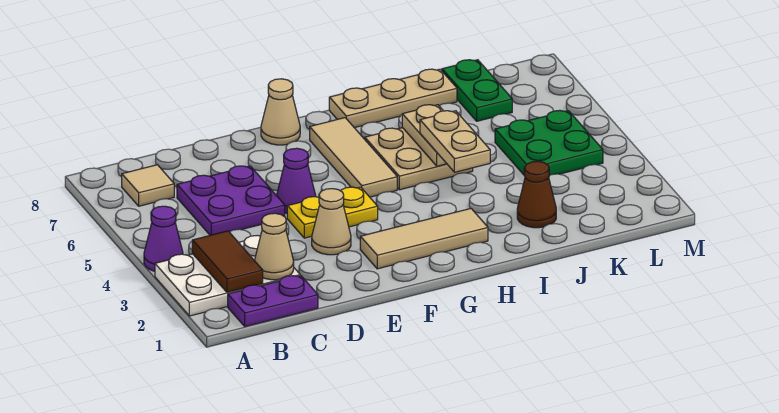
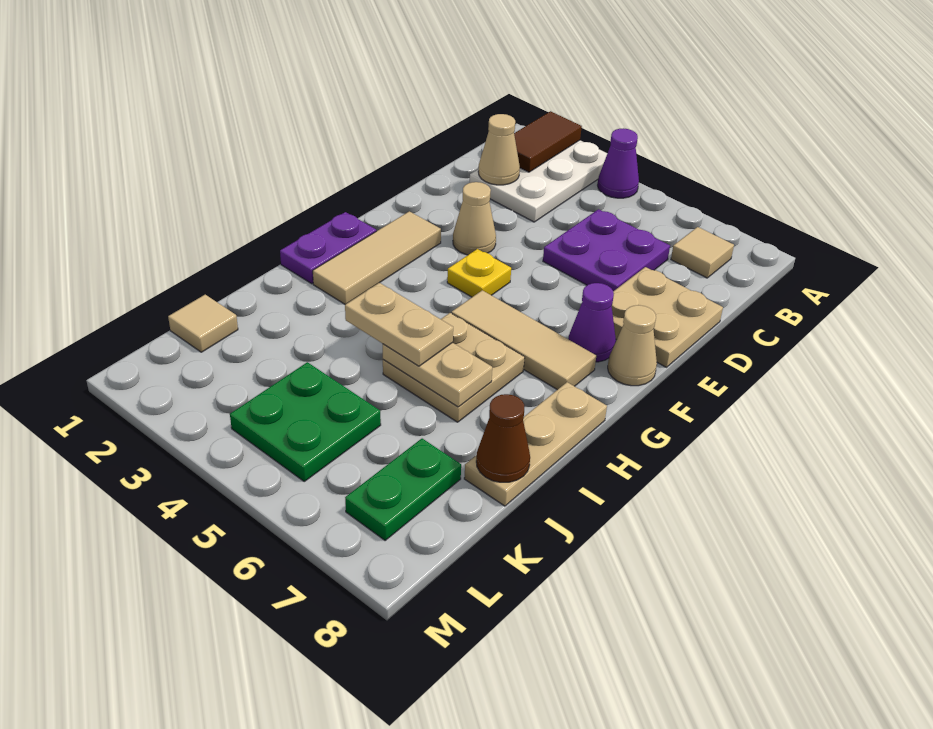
purple plate B1:C1 level 1 -> purple plate G1:H1 level 1
brown tile B2:B3 level 2 -> brown tile A2:B2 level 2
none -> tan plate D7:E8 level 1
yellow plate E4:F4 level 1 -> yellow plate F4 level 1
purple cone E5 level 1 -> purple cone F7 level 1
brown cone J2 level 1 -> brown cone J8 level 2
none -> tan tile K1 level 1
green plate K7:K8 level 1 -> green plate K7:L7 level 1

